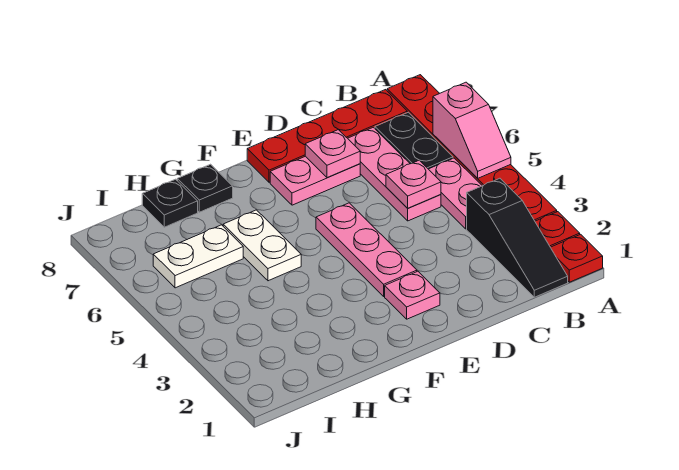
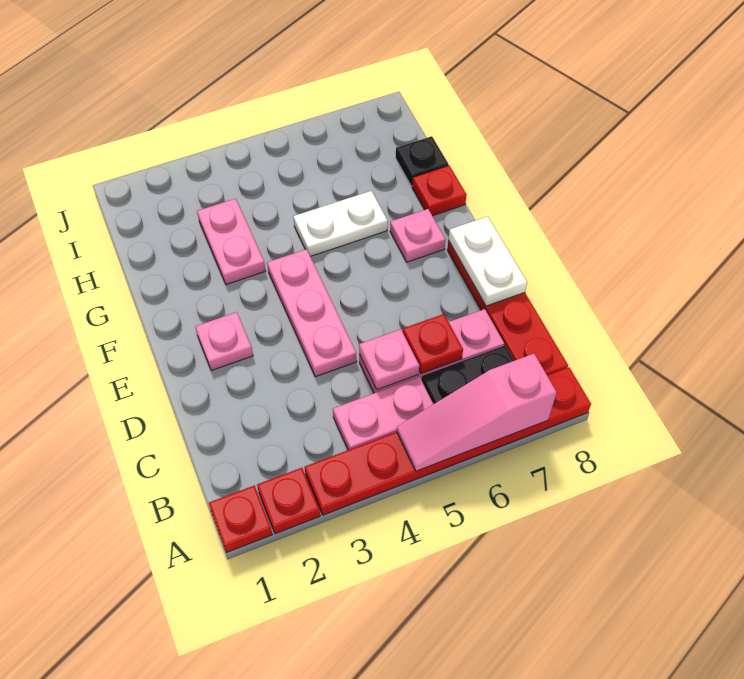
pink slope A5:A6 level 2 top 6 -> pink slope A5:A7 level 2 top 7
black slope B1:B3 level 1 top 3 -> none
none -> red plate C6 level 2
pink plate D7:E7 level 1 -> pink plate G3:H3 level 1
pink plate D7 level 2 -> pink plate F7 level 1
pink plate E3:E5 level 1 -> pink plate D4:F4 level 1
black plate G8 level 1 -> red plate G8 level 1
white plate H6:I6 level 1 -> white plate D8:E8 level 2

